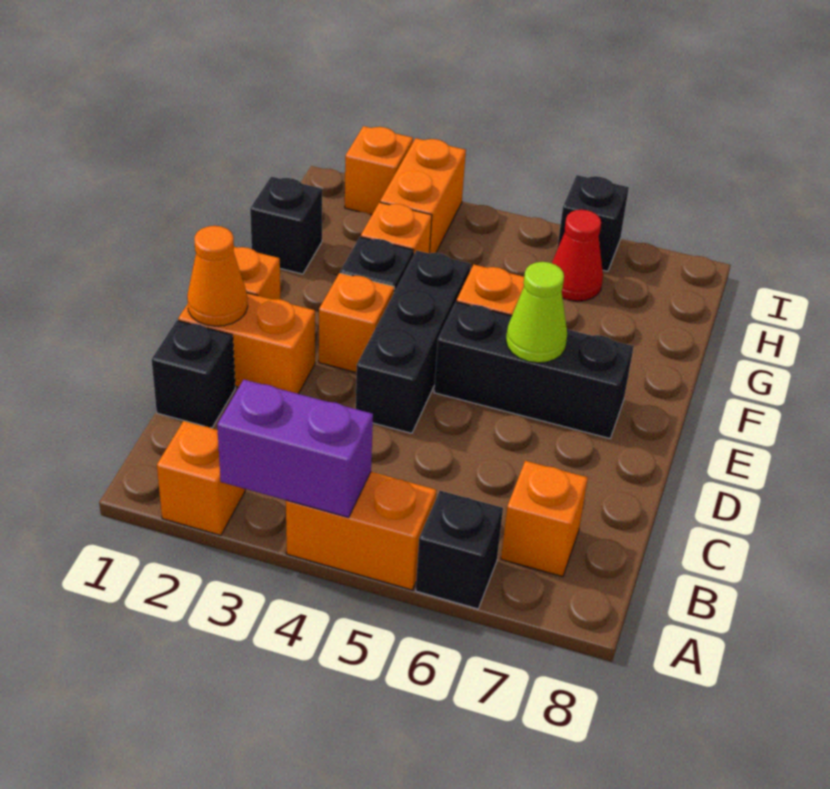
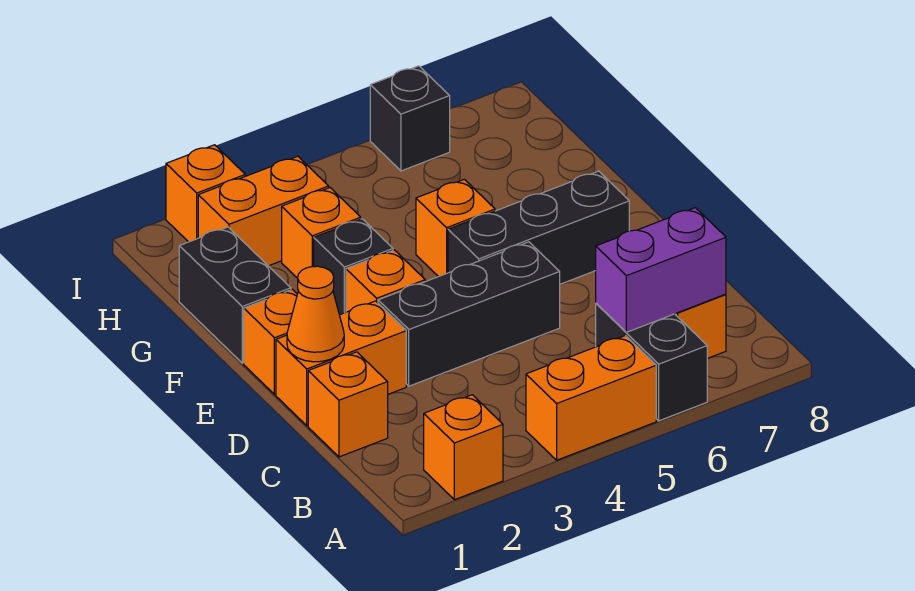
purple brick A3:A4 level 2 -> purple brick B6:B7 level 2
black brick A6 level 1 -> black brick A6:B6 level 1
black brick C1 level 1 -> orange brick C1 level 1
black brick D4:F4 level 1 -> black brick D3:D5 level 1
lime cone E6 level 2 -> none
black brick G1 level 1 -> black brick F1:G1 level 1
orange brick H3:I3 level 1 -> orange brick H2:H3 level 1
red cone H6 level 1 -> none

